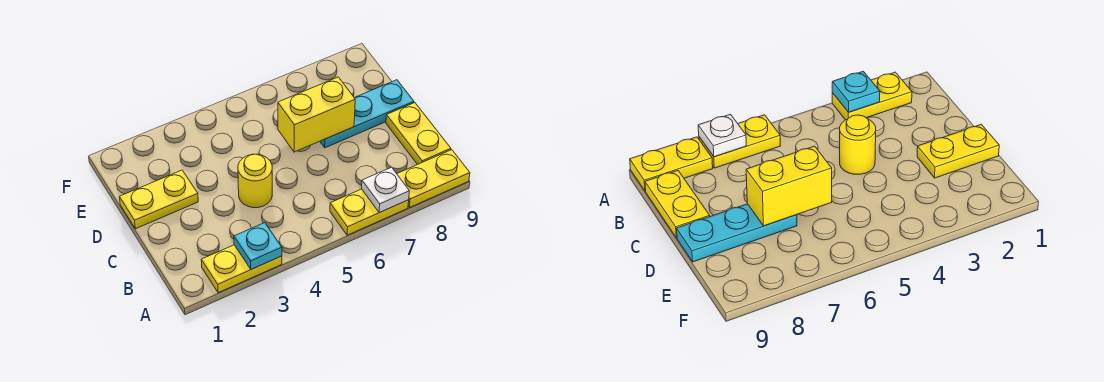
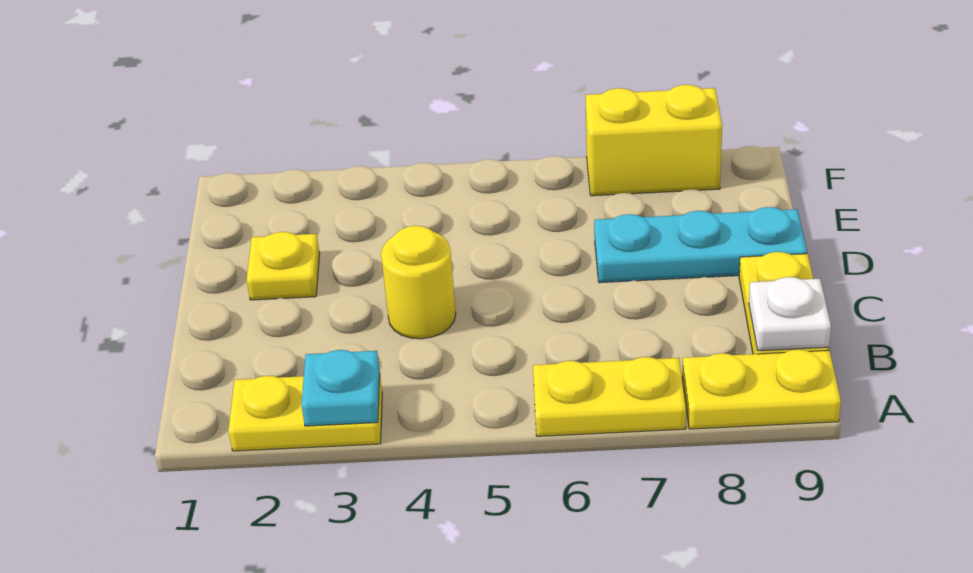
white plate A7 level 2 -> white plate B9 level 2
yellow plate D1:D2 level 1 -> yellow plate D2 level 1
yellow brick D6:D7 level 2 -> yellow brick F7:F8 level 1

